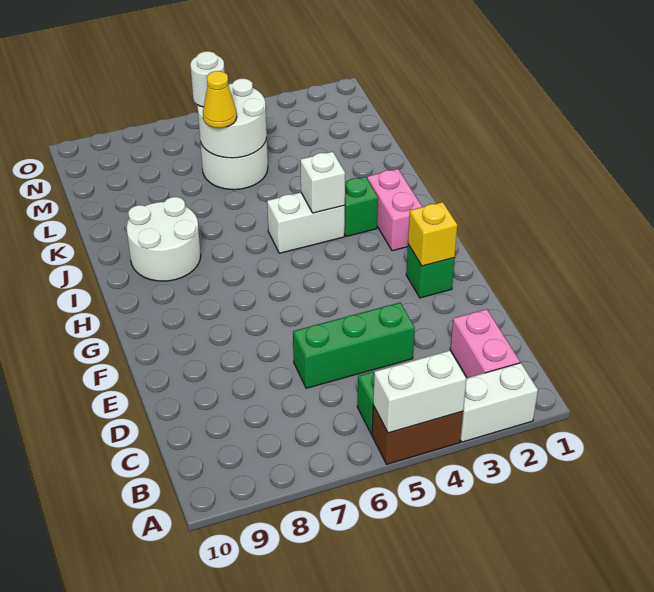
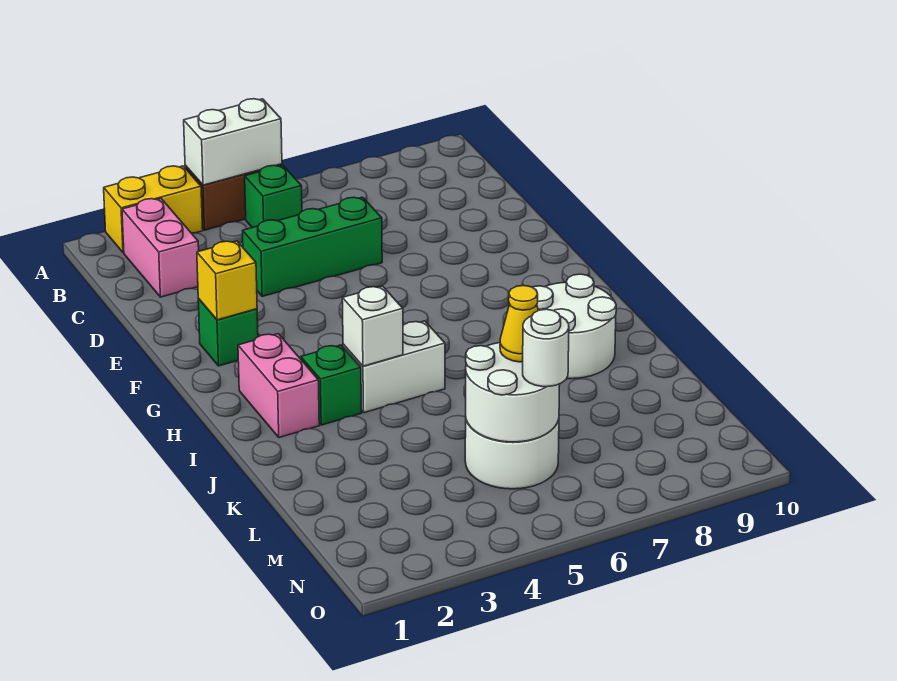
white brick A2:A3 level 1 -> yellow brick A2:A3 level 1

